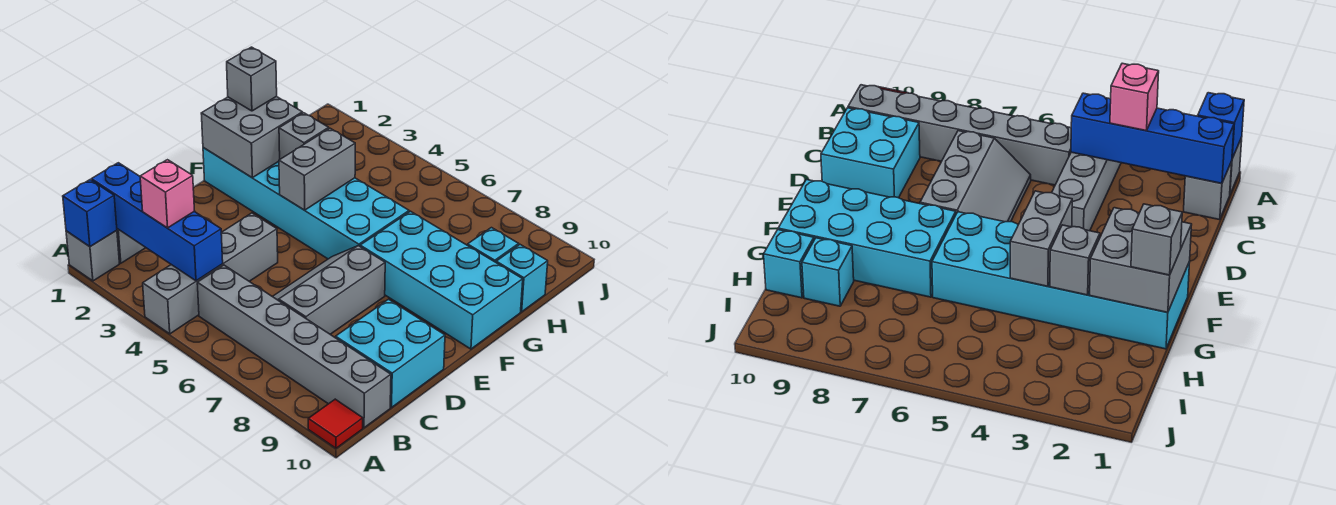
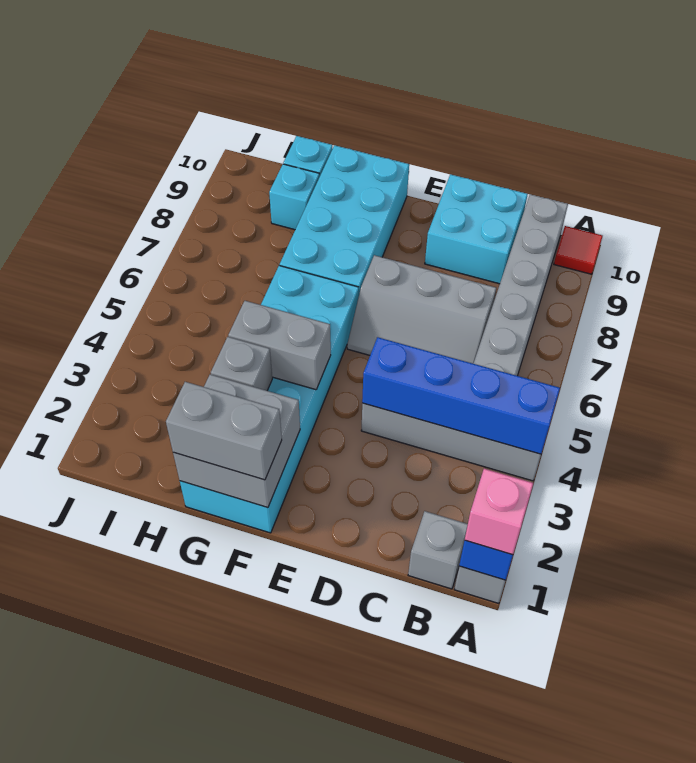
blue brick B1:B4 level 2 -> blue brick A4:D4 level 2
pink brick B3 level 3 -> pink brick A1 level 3
grey brick G1 level 3 -> grey brick F1:G1 level 3

